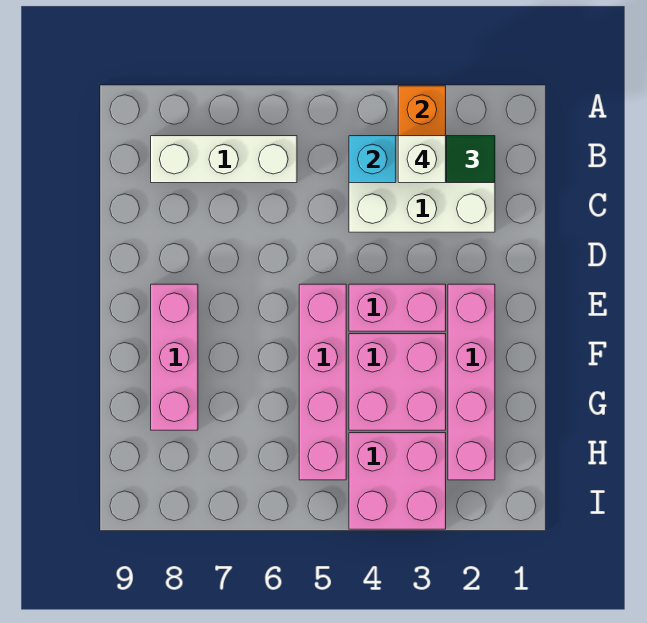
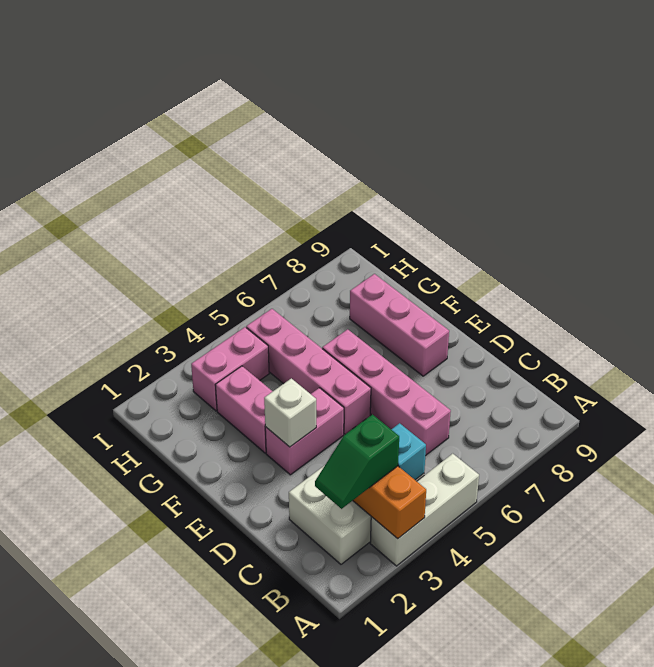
white brick B3 level 4 -> white brick E3 level 2
white brick B6:B8 level 1 -> white brick A3:A5 level 1
pink brick E2:H2 level 1 -> pink brick C6:F6 level 1
pink brick F3:G4 level 1 -> pink brick F3:G3 level 1
pink brick H3:I4 level 1 -> pink brick H3:H4 level 1

